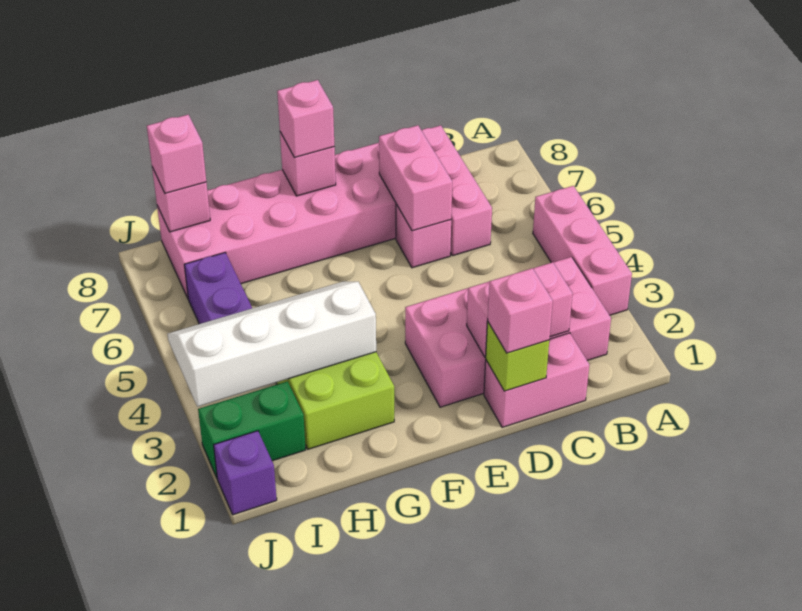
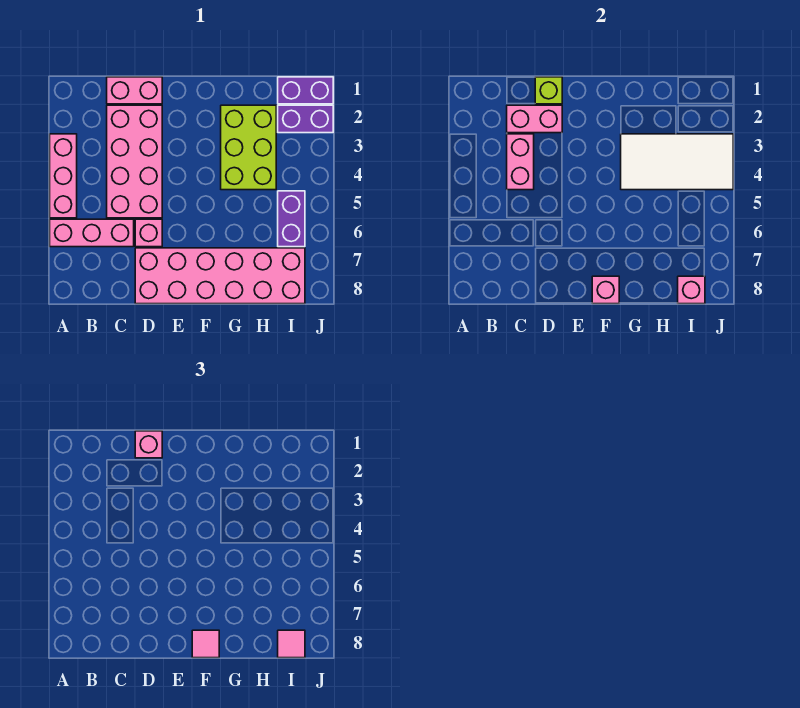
pink brick B2:E3 level 1 -> pink brick C2:D5 level 1
pink brick C6:C8 level 1 -> pink brick A6:C6 level 1
pink brick D6:D7 level 2 -> pink brick C3:C4 level 2
pink brick F8 level 3 -> pink tile F8 level 3
white slope G3:J4 level 2 top 3 -> white tile G3:J4 level 2
green brick I2:J2 level 1 -> purple brick I2:J2 level 1
pink brick I8 level 3 -> pink tile I8 level 3
purple brick J1 level 1 -> purple brick I1:J1 level 1

